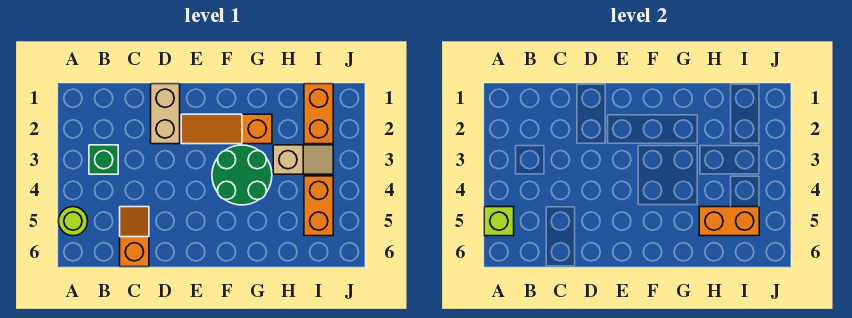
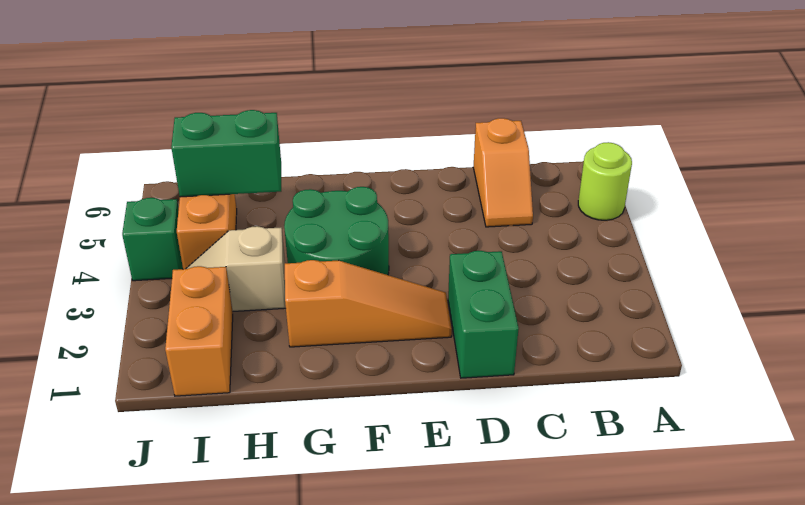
lime brick A5 level 2 -> none
green brick B3 level 1 -> green brick J4 level 1
tan brick D1:D2 level 1 -> green brick D1:D2 level 1
orange brick H5:I5 level 2 -> green brick H5:I5 level 2

